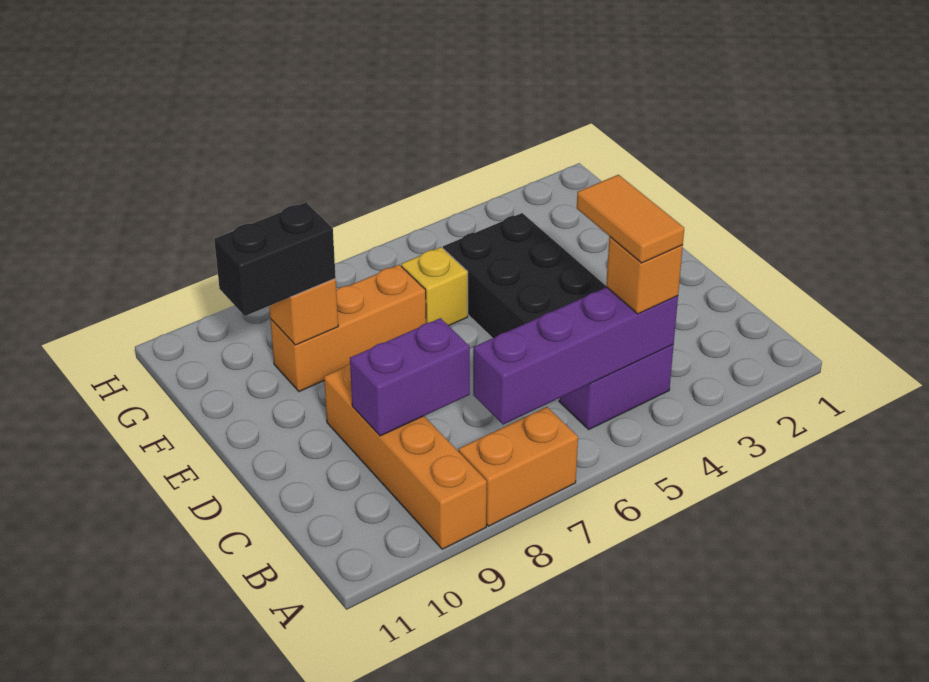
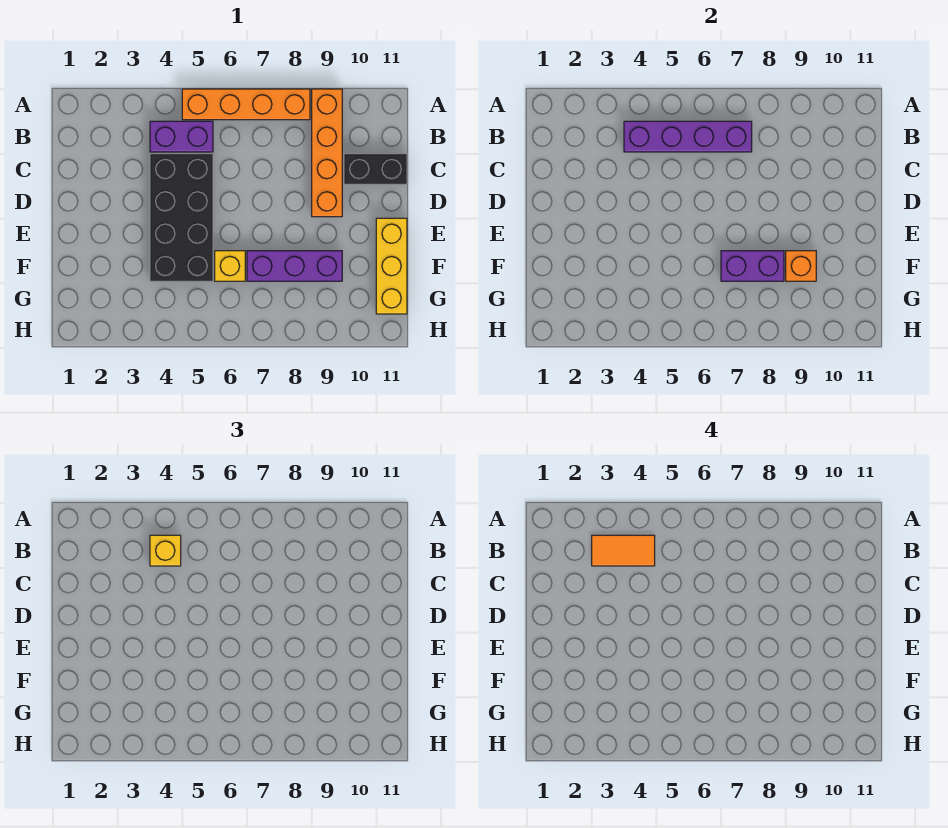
orange brick A7:A8 level 1 -> orange brick A5:A8 level 1
orange brick B4 level 3 -> yellow brick B4 level 3
orange tile B4:C4 level 4 -> orange tile B3:B4 level 4
purple brick C8:C9 level 2 -> purple brick F7:F8 level 2
none -> yellow brick E11:G11 level 1
orange brick F7:F9 level 1 -> purple brick F7:F9 level 1
black brick F9:F10 level 3 -> black brick C10:C11 level 1

